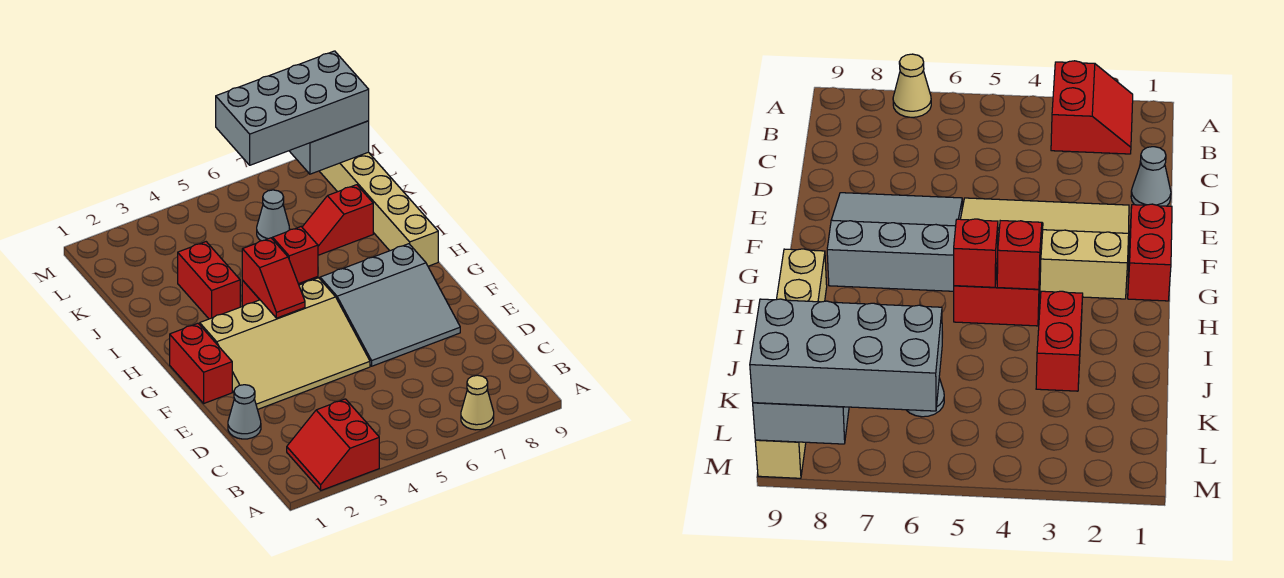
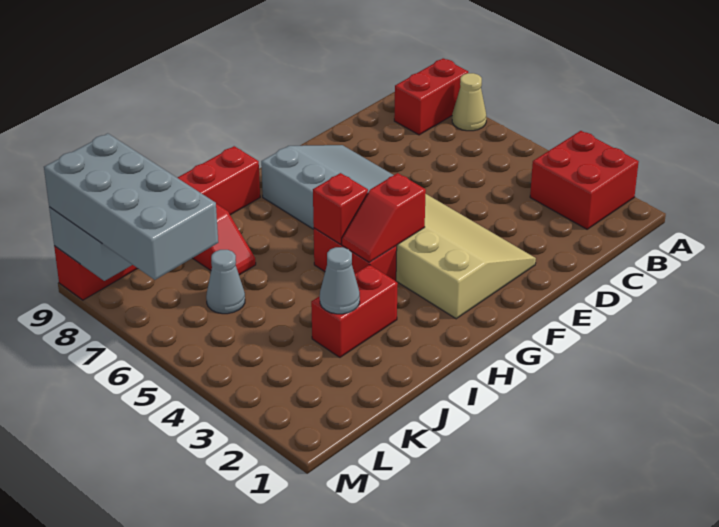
red slope A2:B3 level 1 top 3 -> red brick A2:B3 level 1
grey cone D1 level 1 -> grey cone J3 level 2
red brick F1:G1 level 1 -> red brick A8:B8 level 1
red slope G4:H4 level 2 top H -> red slope G4:H4 level 2 top G
tan brick H9:M9 level 1 -> red brick H9:M9 level 1

